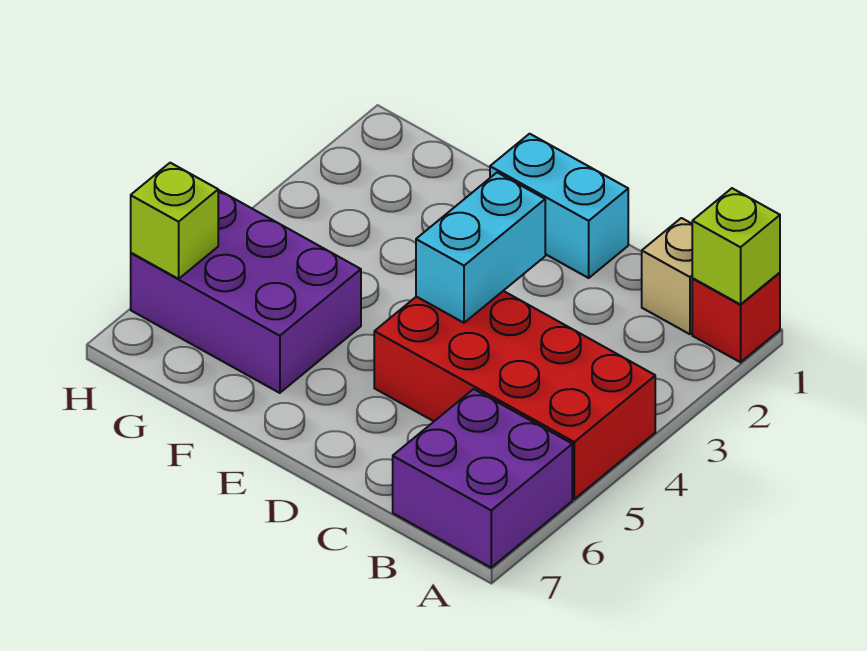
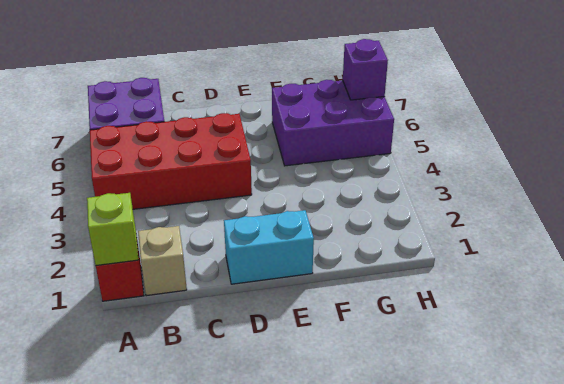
cyan brick D3:D4 level 2 -> none
lime brick H6 level 2 -> purple brick H6 level 2

